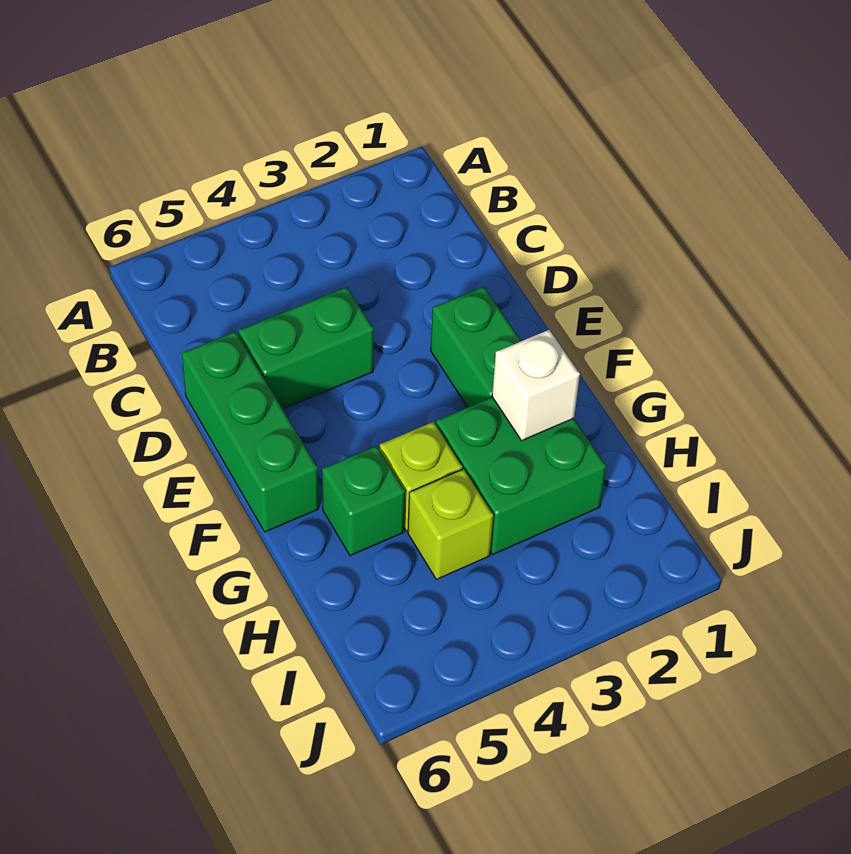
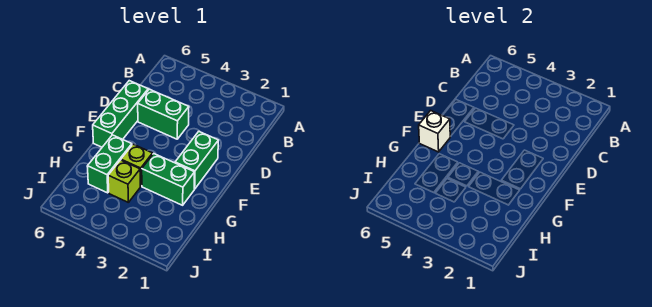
green brick G2:H3 level 1 -> green brick G2:G3 level 1
white brick G2 level 2 -> white brick F6 level 2
green brick G5 level 1 -> green brick G5:H5 level 1

